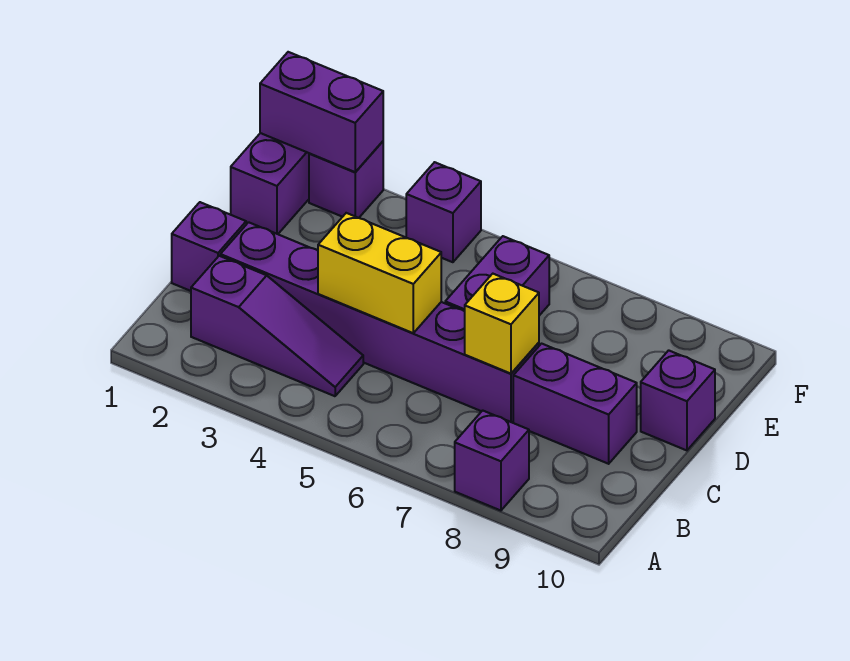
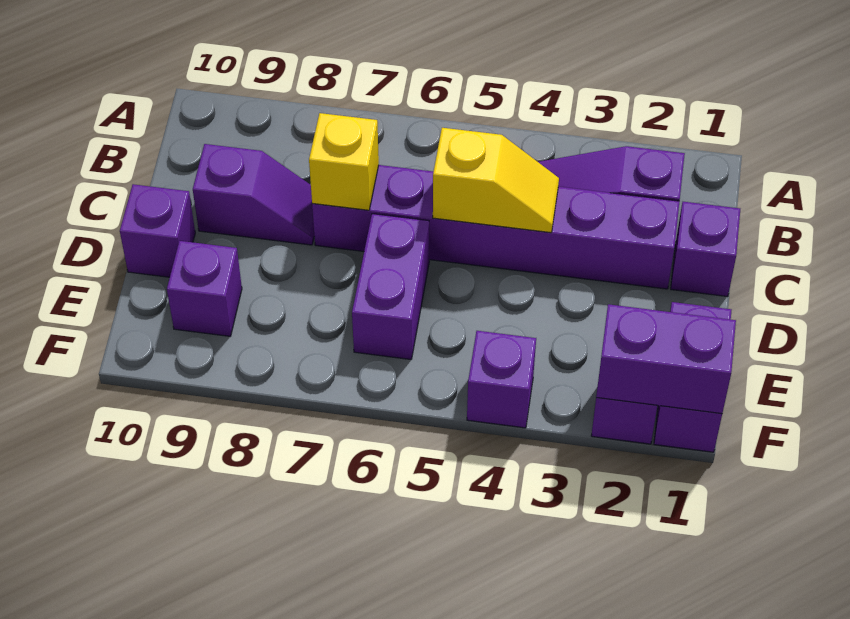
purple brick A8 level 1 -> purple brick E9 level 1
yellow brick C4:C5 level 2 -> yellow slope C4:C5 level 2 top 5
purple brick C8:C9 level 1 -> purple slope C8:C9 level 1 top 9

